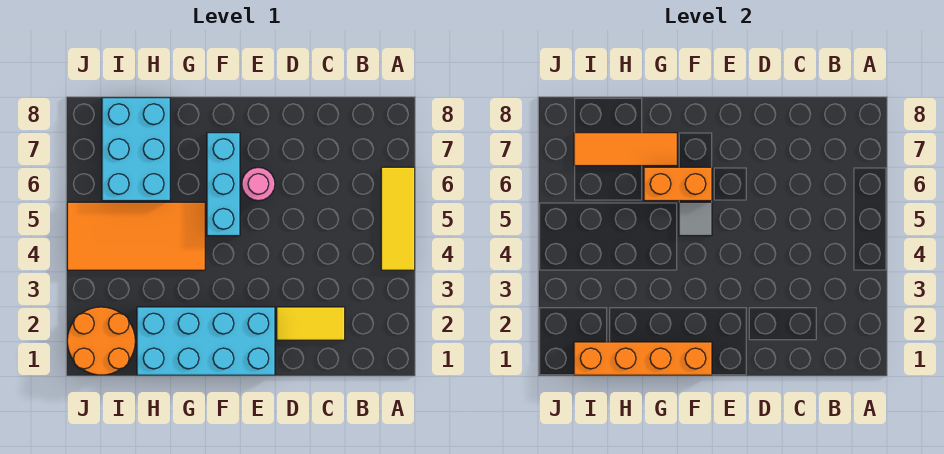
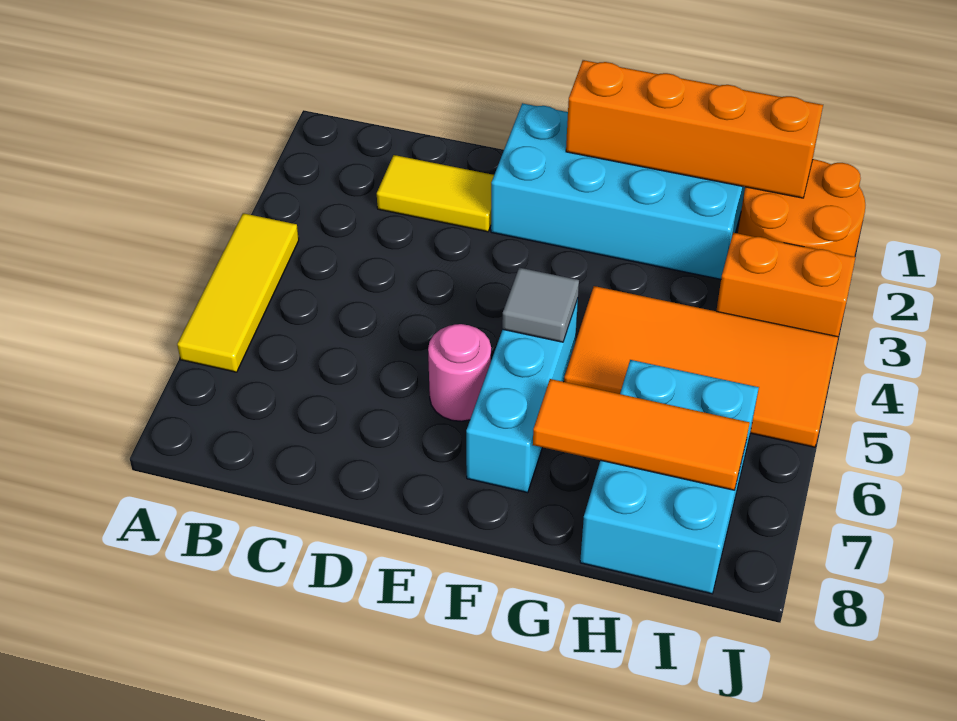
orange brick F6:G6 level 2 -> orange brick I3:J3 level 1

